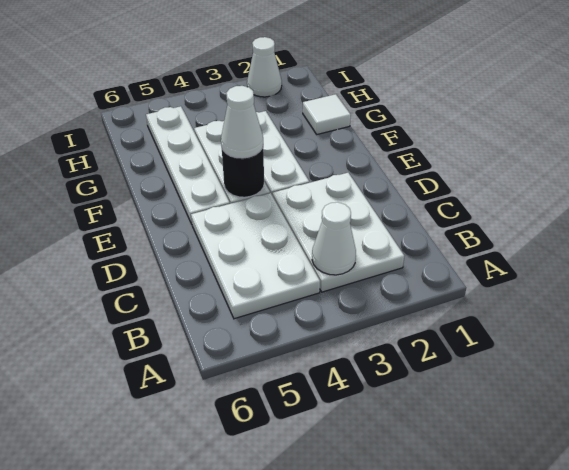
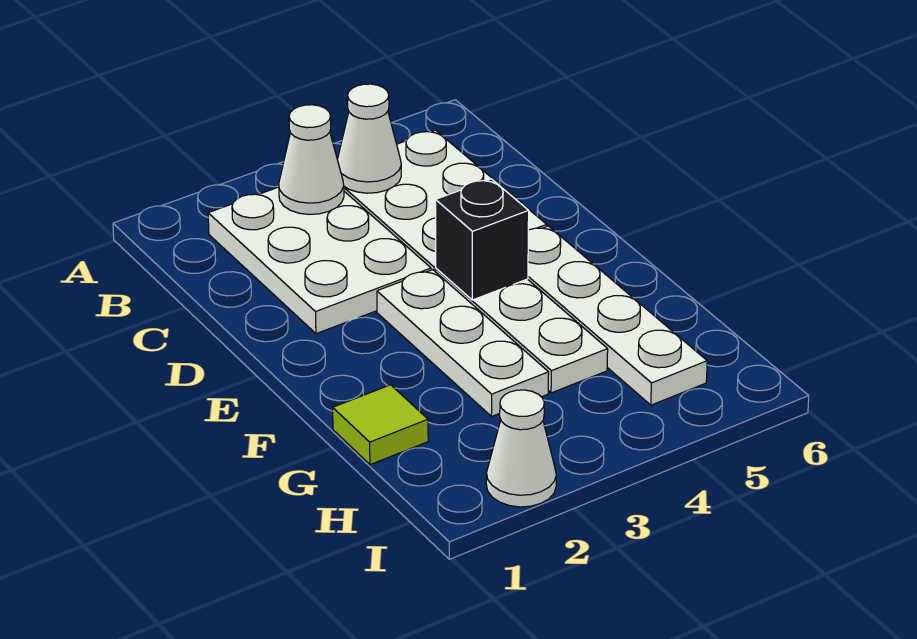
black round brick E4 level 2 -> black brick E4 level 2
white cone E4 level 3 -> white cone B4 level 2
white tile G1 level 1 -> lime tile G1 level 1

